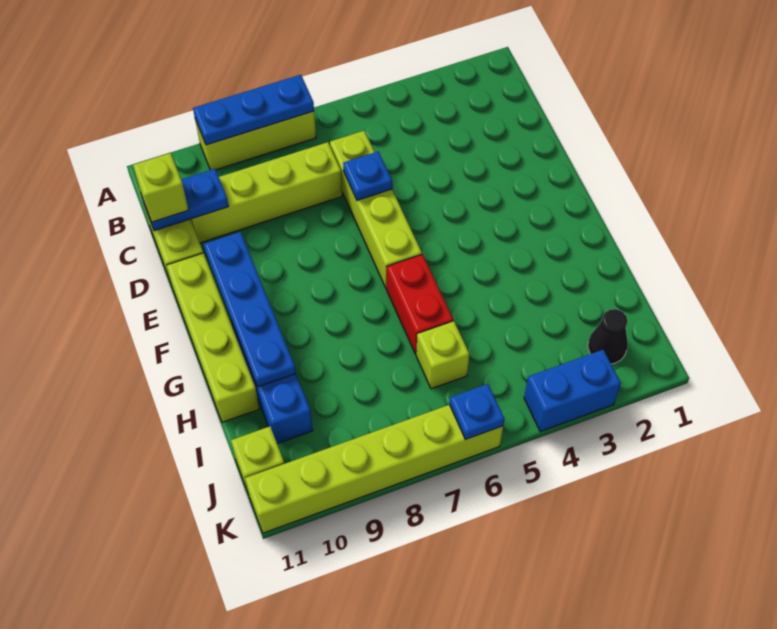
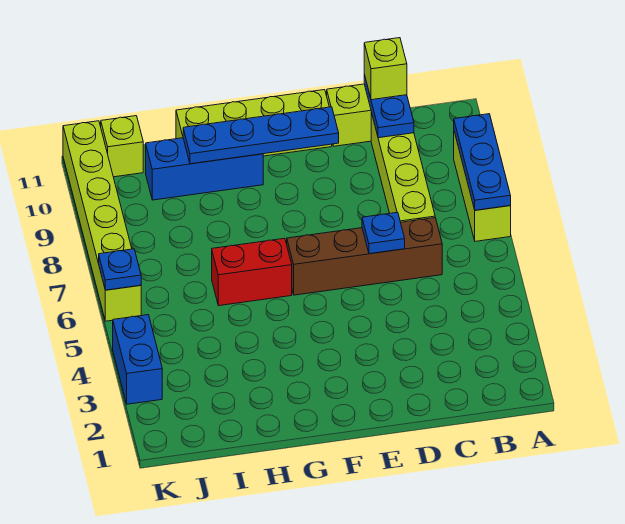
lime brick C6:F6 level 1 -> brown brick C6:F6 level 1
lime brick I6 level 1 -> none
black cone J2 level 1 -> none

